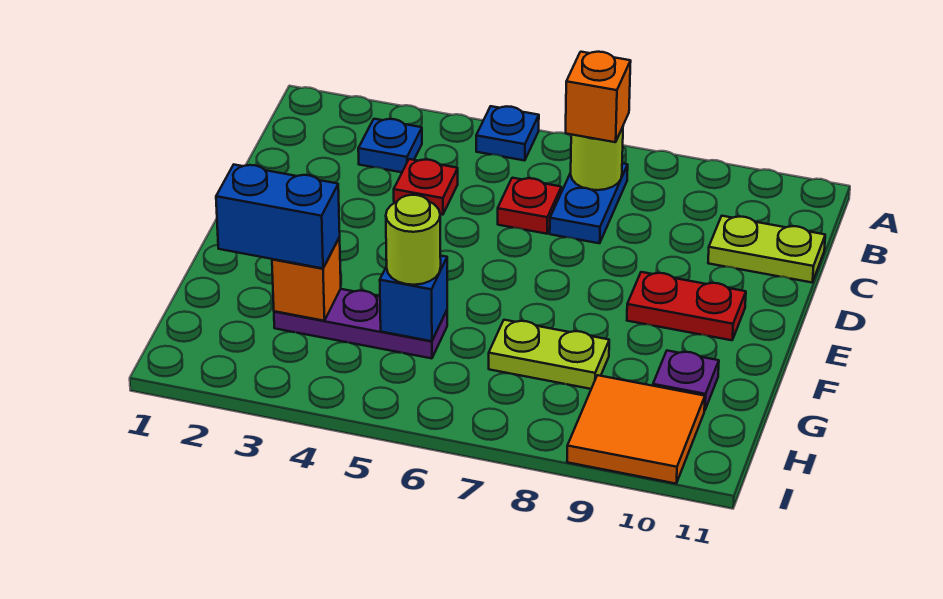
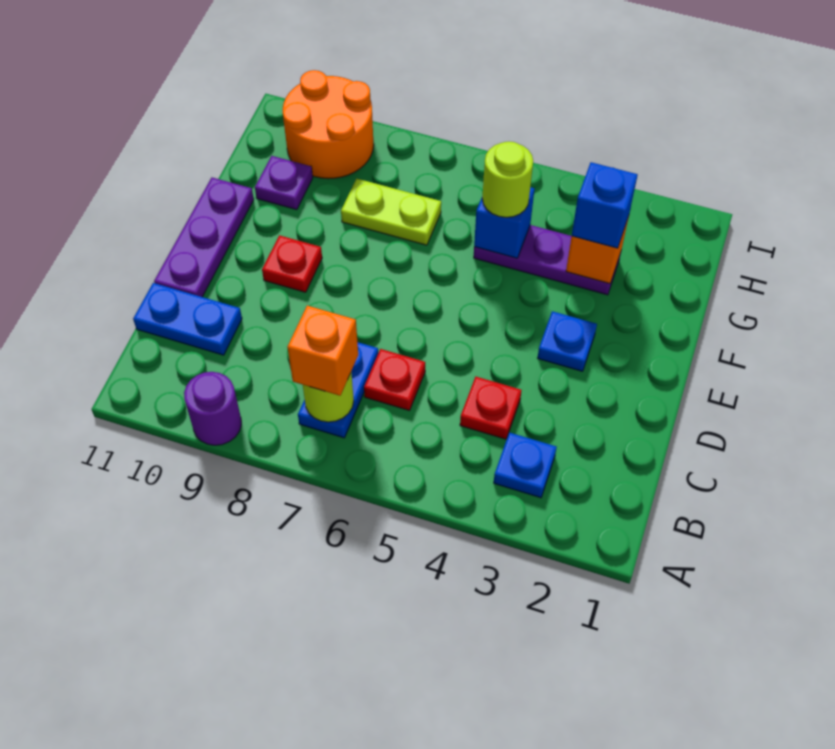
blue plate A5 level 1 -> blue plate E3 level 1
none -> purple round brick A9 level 1
lime plate C10:C11 level 1 -> blue plate C10:C11 level 1
none -> purple plate D11:F11 level 1
red plate E9:E10 level 1 -> red plate E9 level 1
blue brick G2:G3 level 3 -> blue brick G3 level 3
orange tile H9:I10 level 1 -> orange round brick H9:I10 level 1

